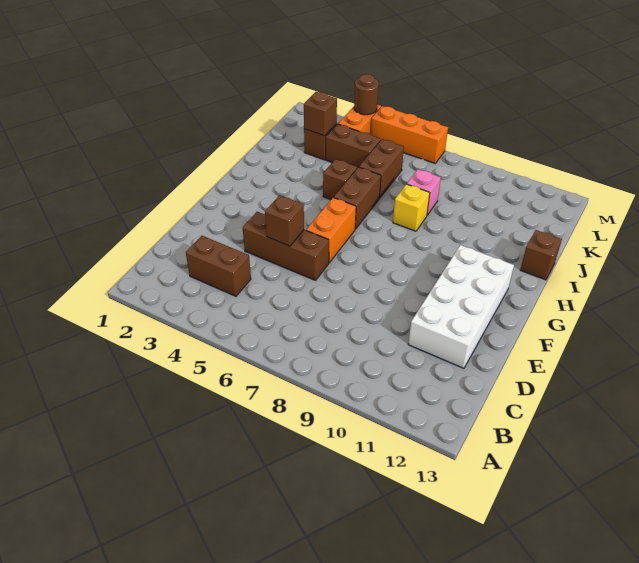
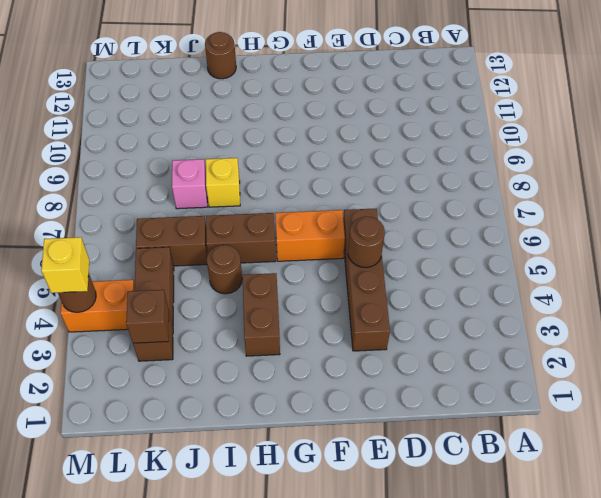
brown brick C3:C4 level 1 -> brown brick H3:H4 level 1
white brick D11:G12 level 1 -> none
brown brick E4:E6 level 1 -> brown brick E3:E6 level 1
brown brick E5 level 2 -> brown round brick E5 level 2
brown brick I5 level 1 -> brown round brick I5 level 1
brown brick I13 level 1 -> brown round brick I13 level 1
none -> yellow brick M4 level 3
orange brick M5:M7 level 1 -> none

